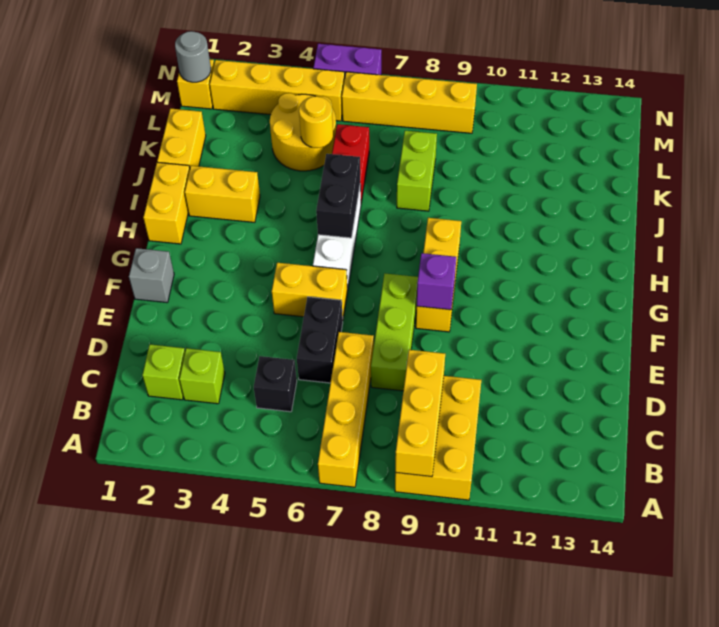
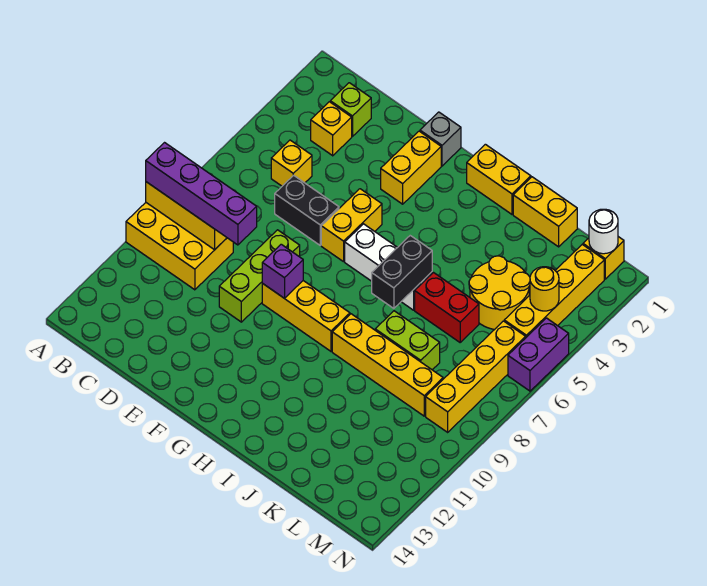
yellow brick A7:D7 level 1 -> yellow brick I9:L9 level 1
none -> purple brick A9:D9 level 3
lime brick C3 level 1 -> yellow brick C3 level 1
black brick C5 level 1 -> yellow brick C5 level 1
lime brick D8:F8 level 1 -> lime brick E8:E10 level 1
black brick H6:I6 level 2 -> black brick I6:I7 level 2
yellow brick I2:I3 level 1 -> yellow brick F2:F3 level 1
yellow round brick K5 level 2 -> yellow round brick M4 level 2
grey round brick M1 level 2 -> white round brick M1 level 2

